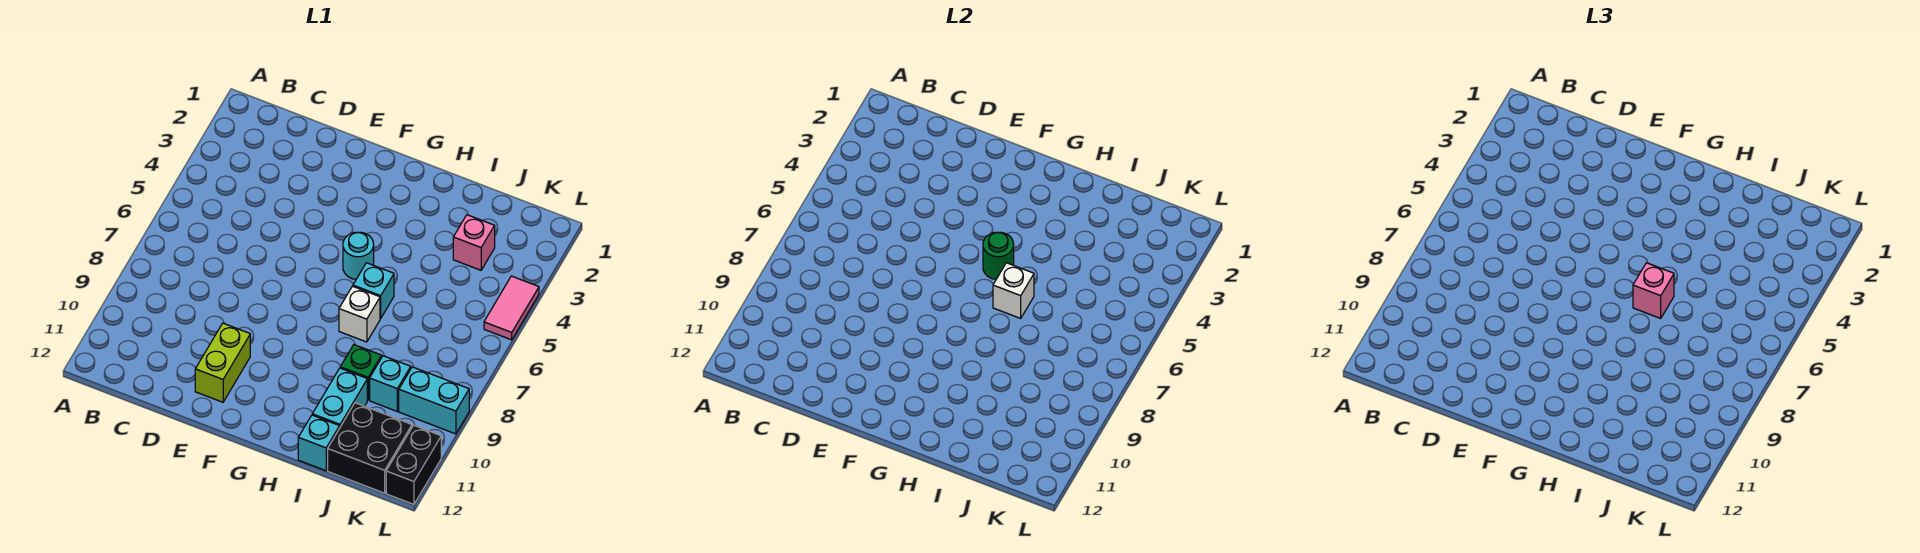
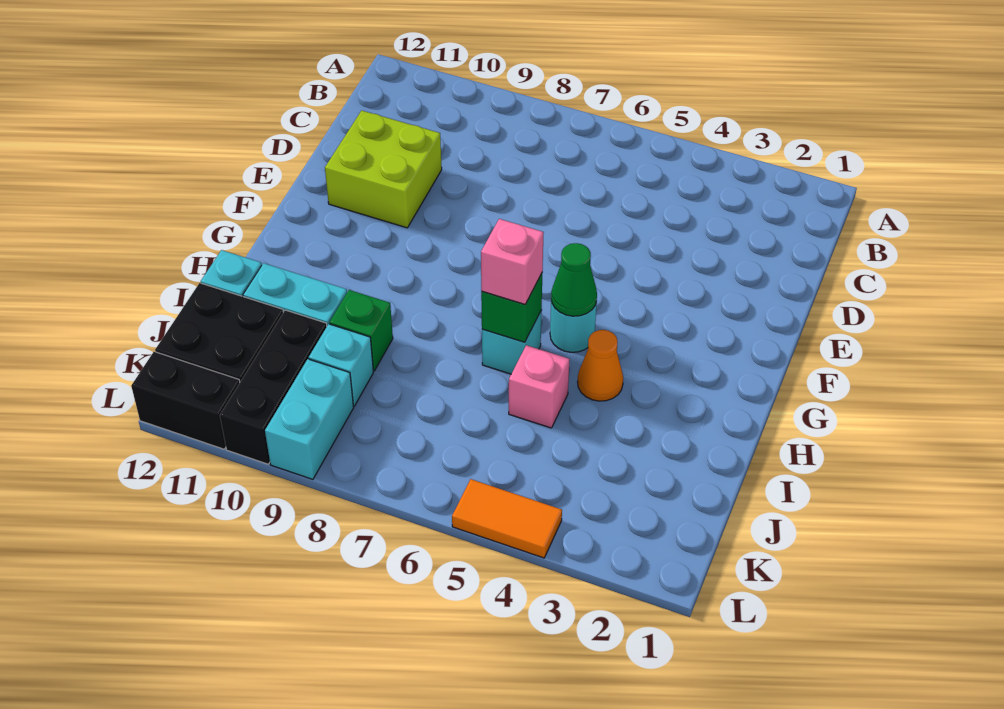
lime brick E10:E11 level 1 -> lime brick D10:E11 level 1
green round brick G5 level 2 -> green cone G5 level 2
none -> orange cone H4 level 1
white brick H6 level 2 -> green brick H6 level 2
white brick H7 level 1 -> none
pink brick J3 level 1 -> pink brick I5 level 1
none -> black brick J10:L10 level 1
pink tile L4:L5 level 1 -> orange tile L4:L5 level 1

